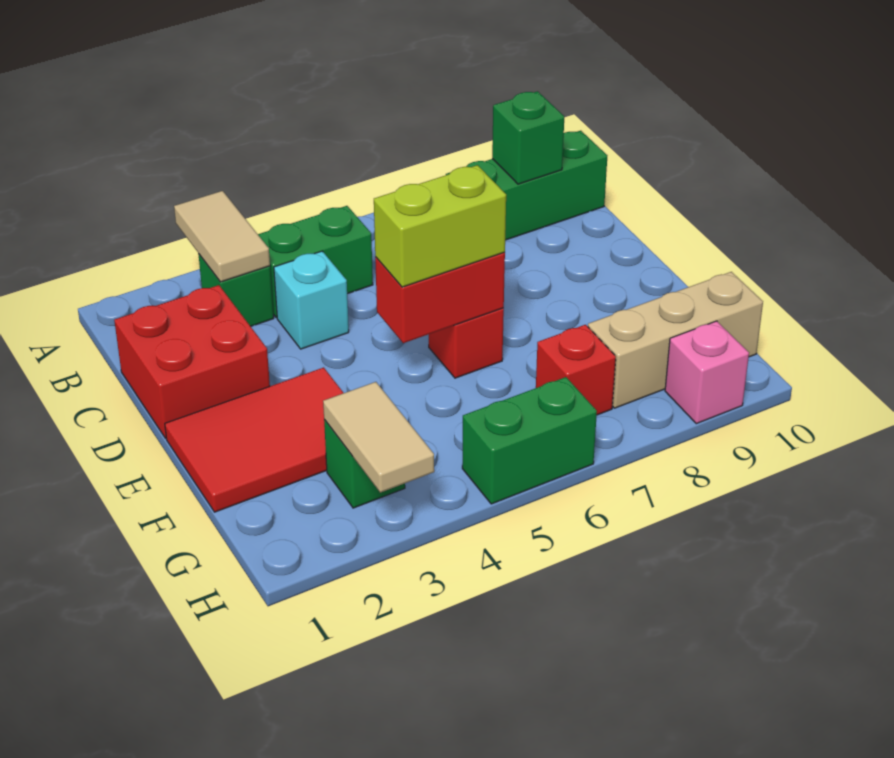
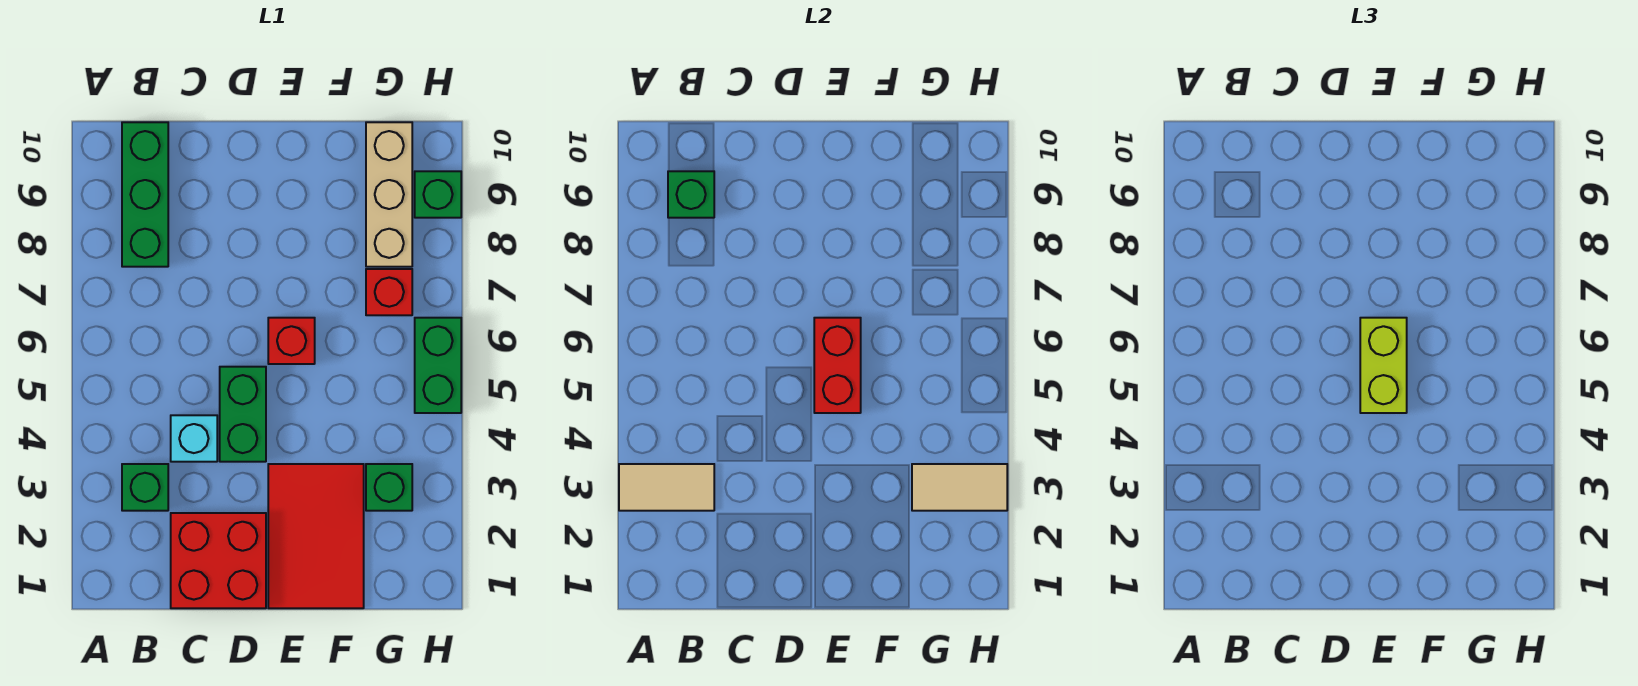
green brick B4:B5 level 1 -> green brick D4:D5 level 1
pink brick H9 level 1 -> green brick H9 level 1

